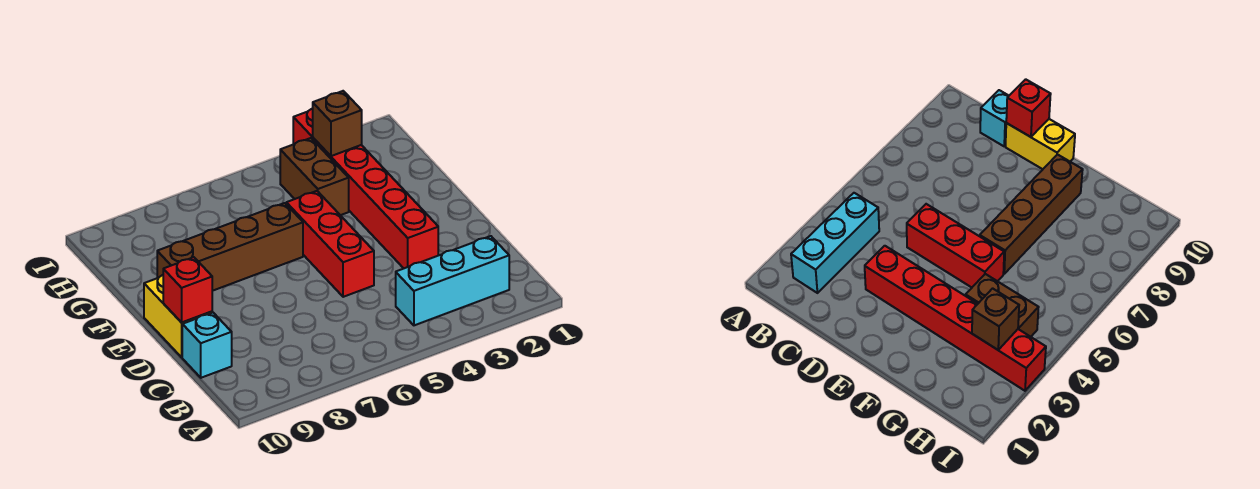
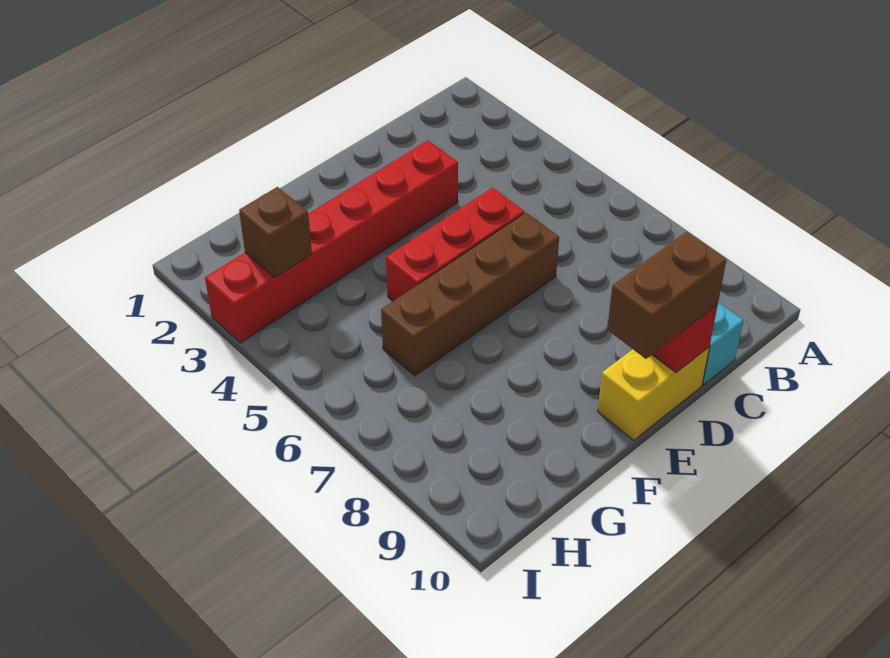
cyan brick B2:B4 level 1 -> none
brown brick F6:F9 level 1 -> brown brick D6:G6 level 1
brown brick G4:H4 level 1 -> brown brick D10:E10 level 3

